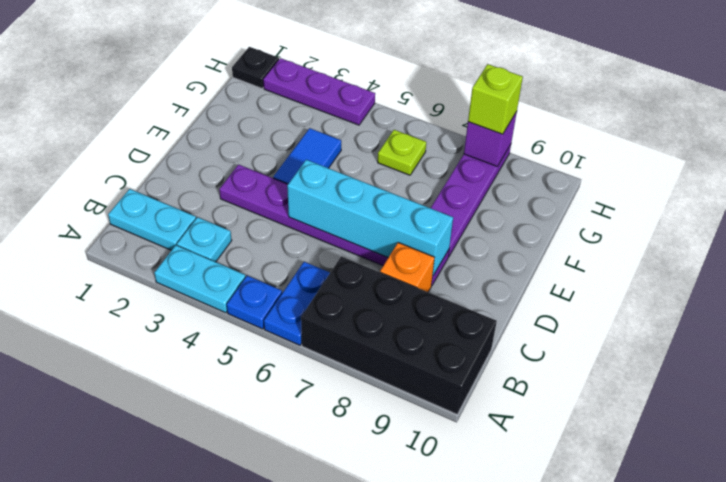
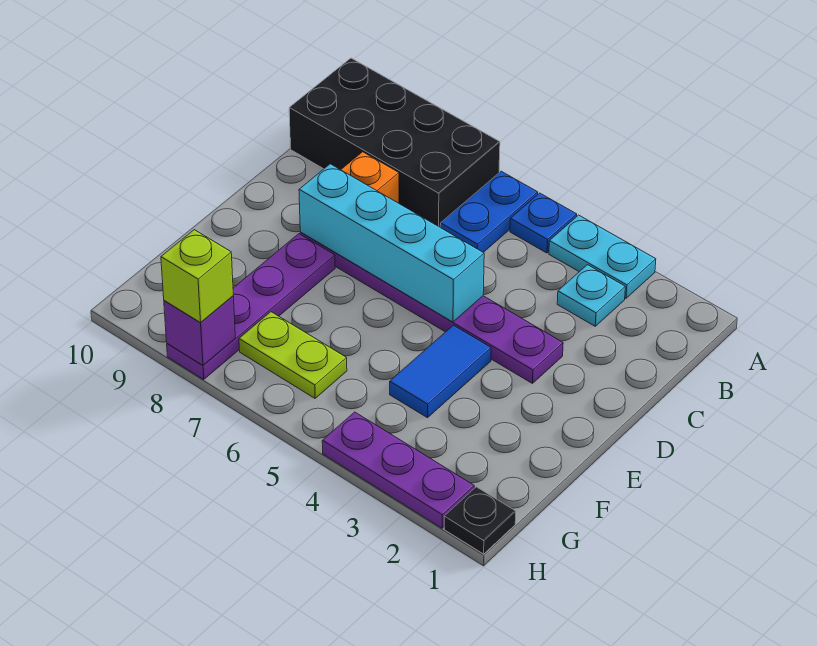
cyan plate B1:B2 level 1 -> none
lime plate G6 level 1 -> lime plate G6:G7 level 1

